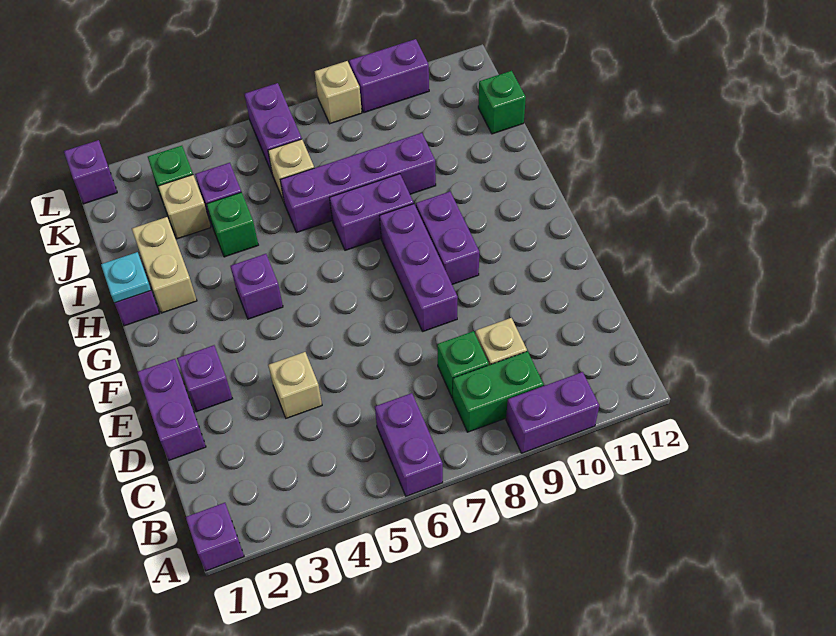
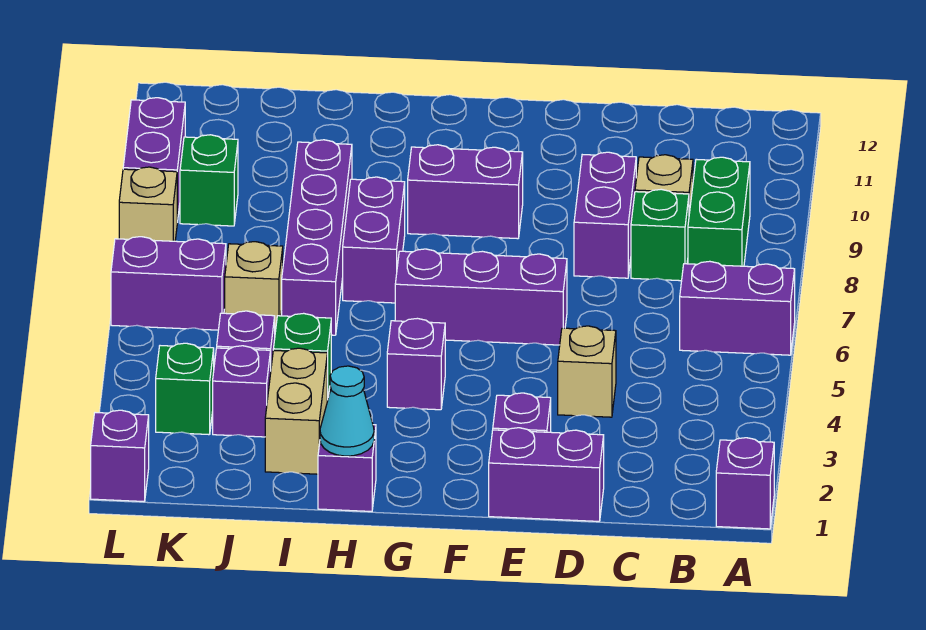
purple brick A9:A10 level 1 -> purple brick D8:D9 level 1
purple brick E8:G8 level 1 -> purple brick E6:G6 level 1
cyan plate H1 level 2 -> cyan cone H1 level 2
tan brick H2:I2 level 1 -> tan brick I2:I3 level 1
tan brick J3 level 1 -> purple brick J3 level 1
green brick J12 level 1 -> green brick K9 level 1

